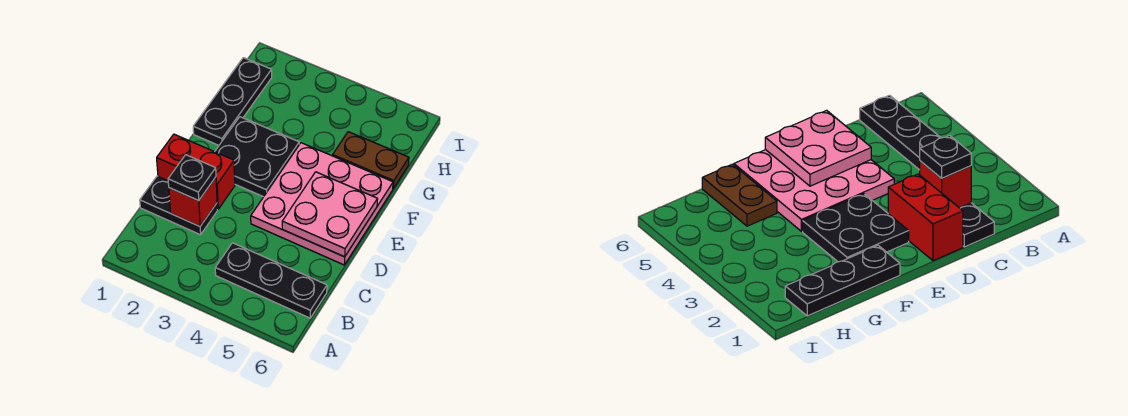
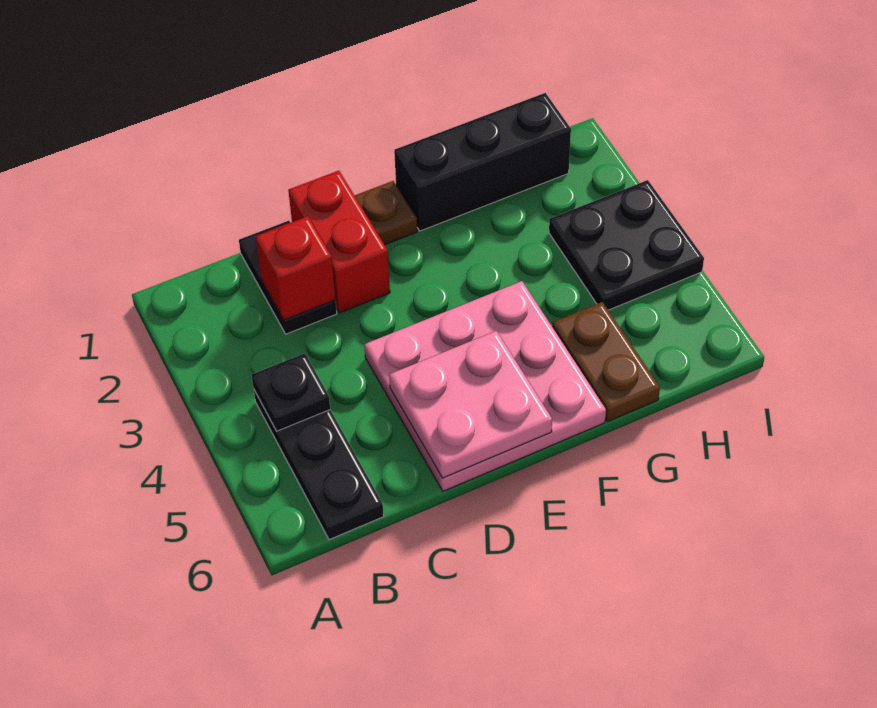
black plate C2 level 3 -> black plate B4 level 2
none -> brown plate E1 level 1
black plate E2:F3 level 1 -> black plate H3:I4 level 1
black plate F1:H1 level 1 -> black brick F1:H1 level 1

